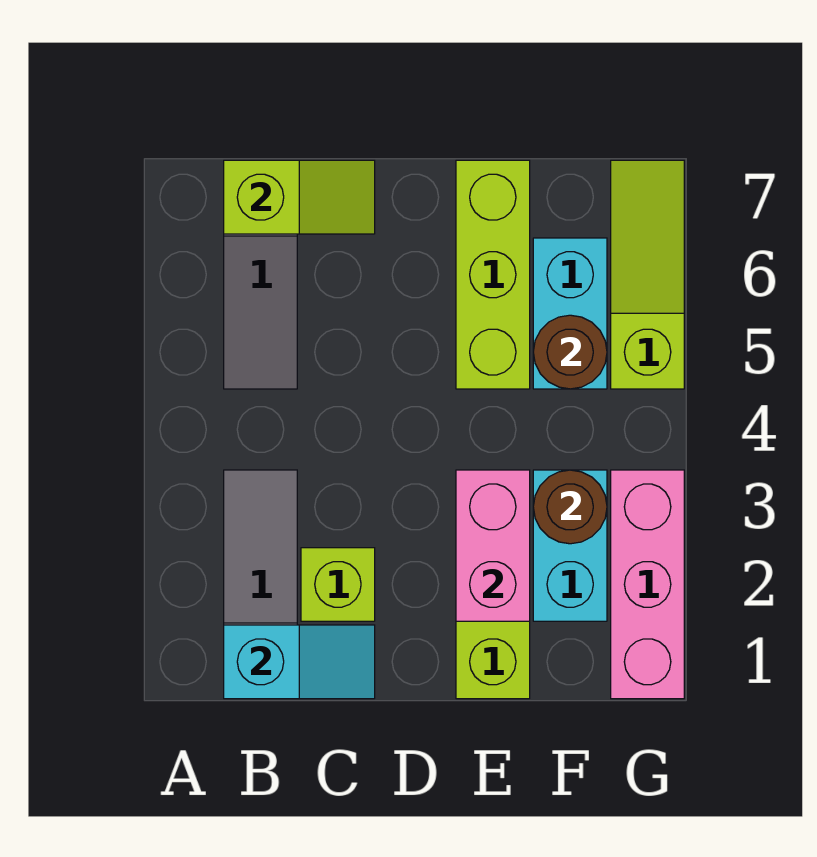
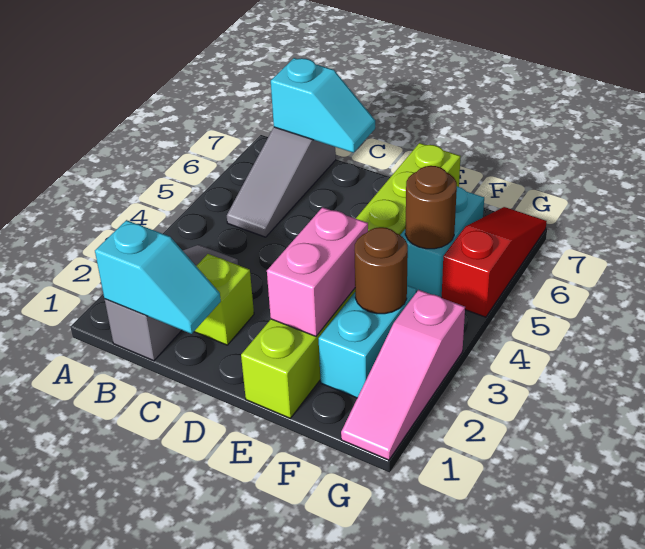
lime slope B7:C7 level 2 top B -> cyan slope B7:C7 level 2 top B
pink brick G1:G3 level 1 -> pink slope G1:G3 level 1 top 3
lime slope G5:G7 level 1 top 5 -> red slope G5:G7 level 1 top 5

